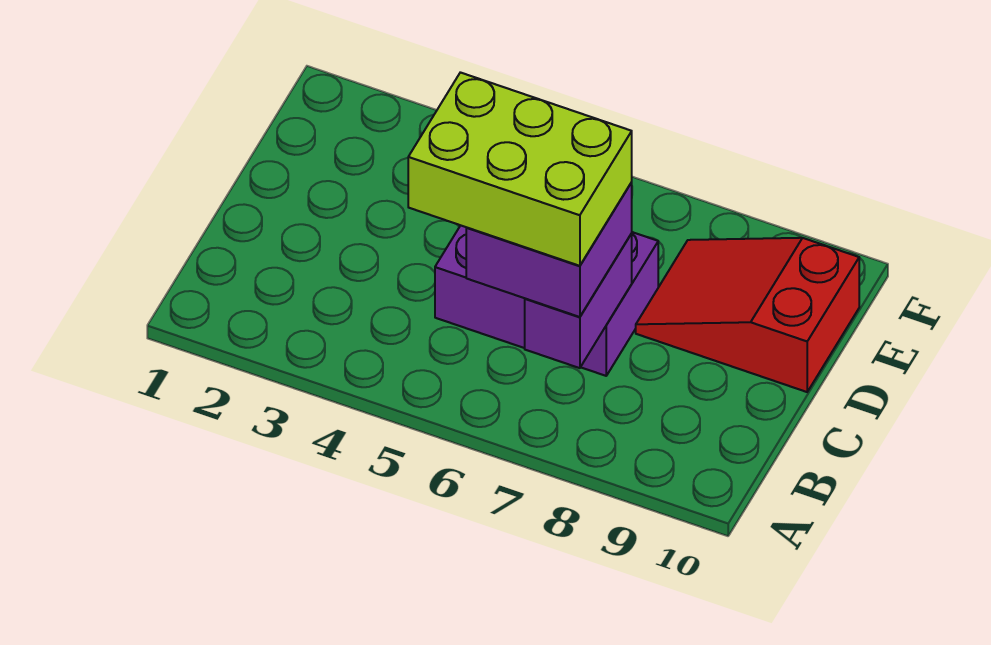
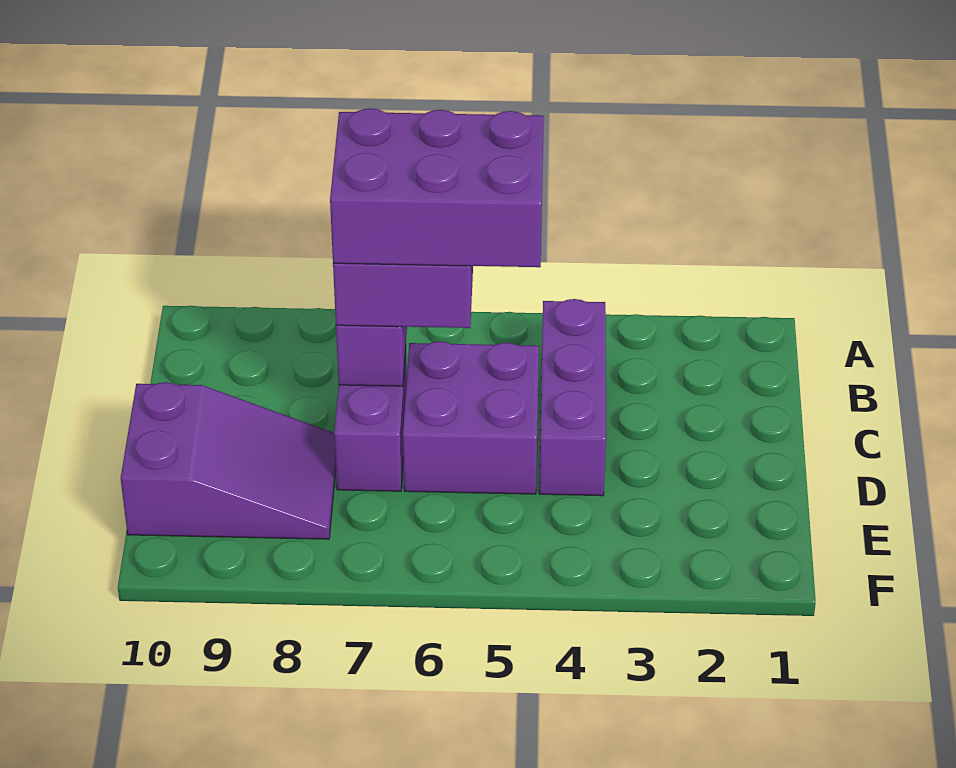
none -> purple brick B4:D4 level 1
lime brick B5:C7 level 4 -> purple brick B5:C7 level 4
red slope D8:E10 level 1 top 10 -> purple slope D8:E10 level 1 top 10

